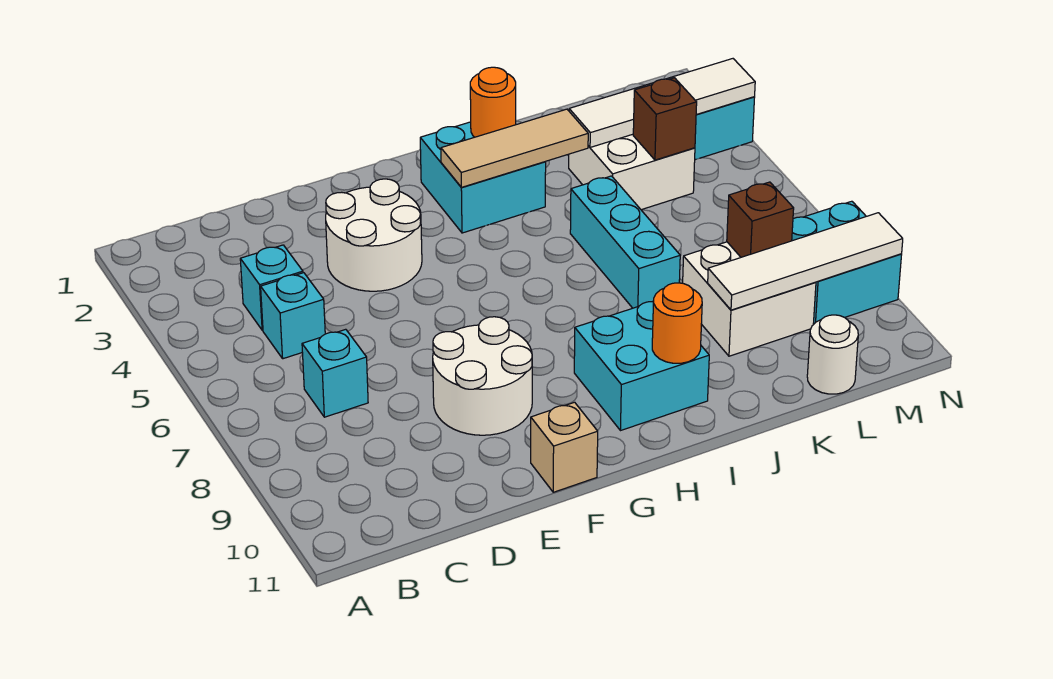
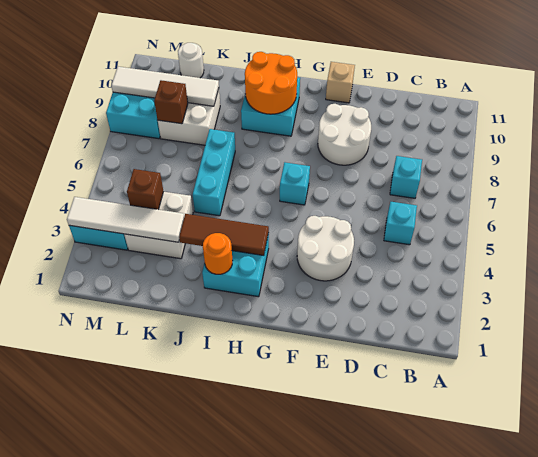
cyan brick C4 level 1 -> cyan brick G6 level 1
tan tile H3:J3 level 2 -> brown tile H3:J3 level 2
orange round brick I10 level 2 -> orange round brick H9:I10 level 2

